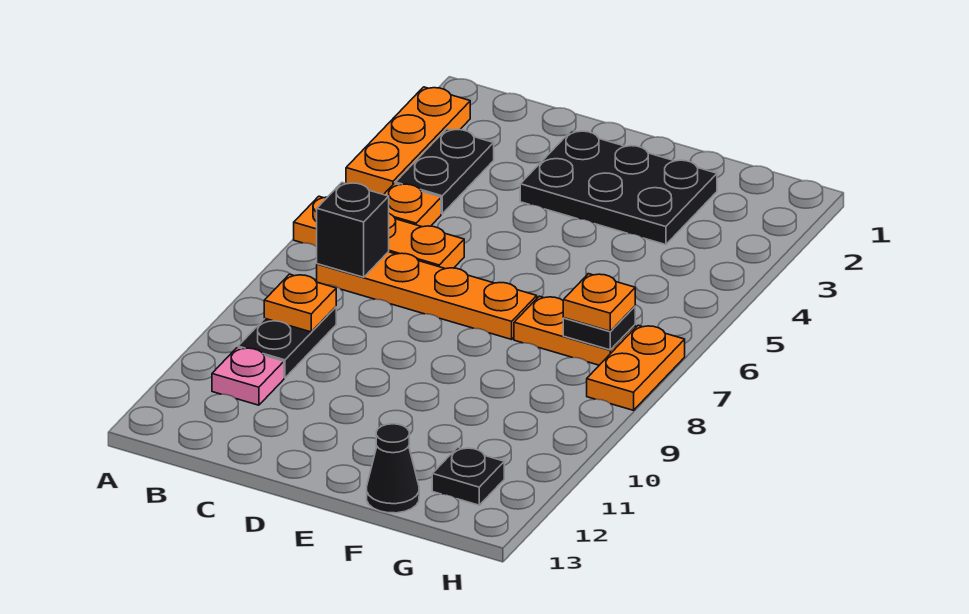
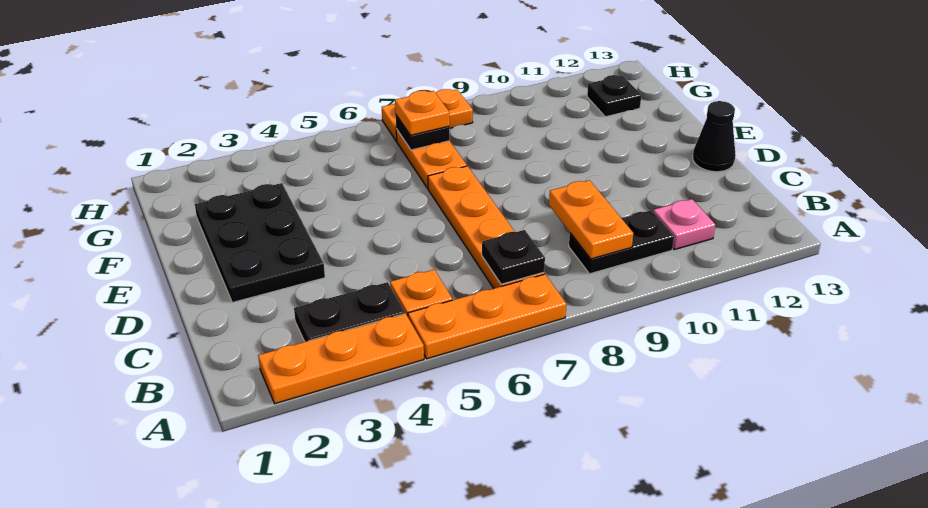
orange plate A6:C6 level 1 -> orange plate A5:A7 level 1
black brick B7 level 2 -> black plate B7 level 2
orange plate B9 level 2 -> orange plate B9:C9 level 2
black cone F13 level 1 -> black cone D13 level 1

